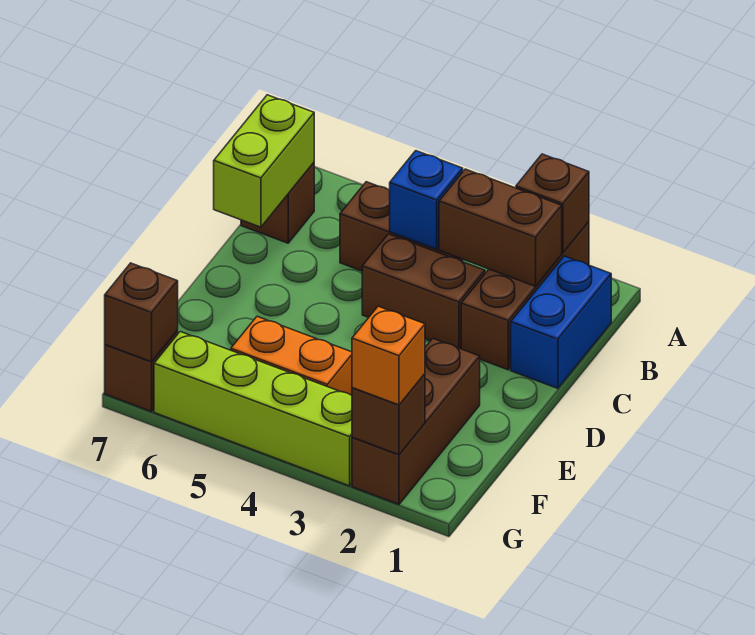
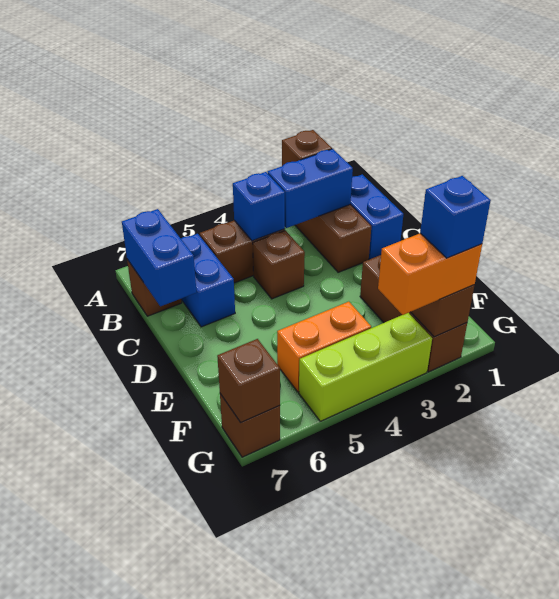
brown brick B2:B3 level 2 -> blue brick B2:B3 level 2
none -> blue brick B6:C6 level 1
lime brick B7:C7 level 2 -> blue brick B7:C7 level 2
brown brick C3:C4 level 1 -> brown brick C4 level 1
orange brick G2 level 3 -> orange brick G2:G3 level 3
none -> blue brick G2 level 4
lime brick G3:G6 level 1 -> lime brick G3:G5 level 1

